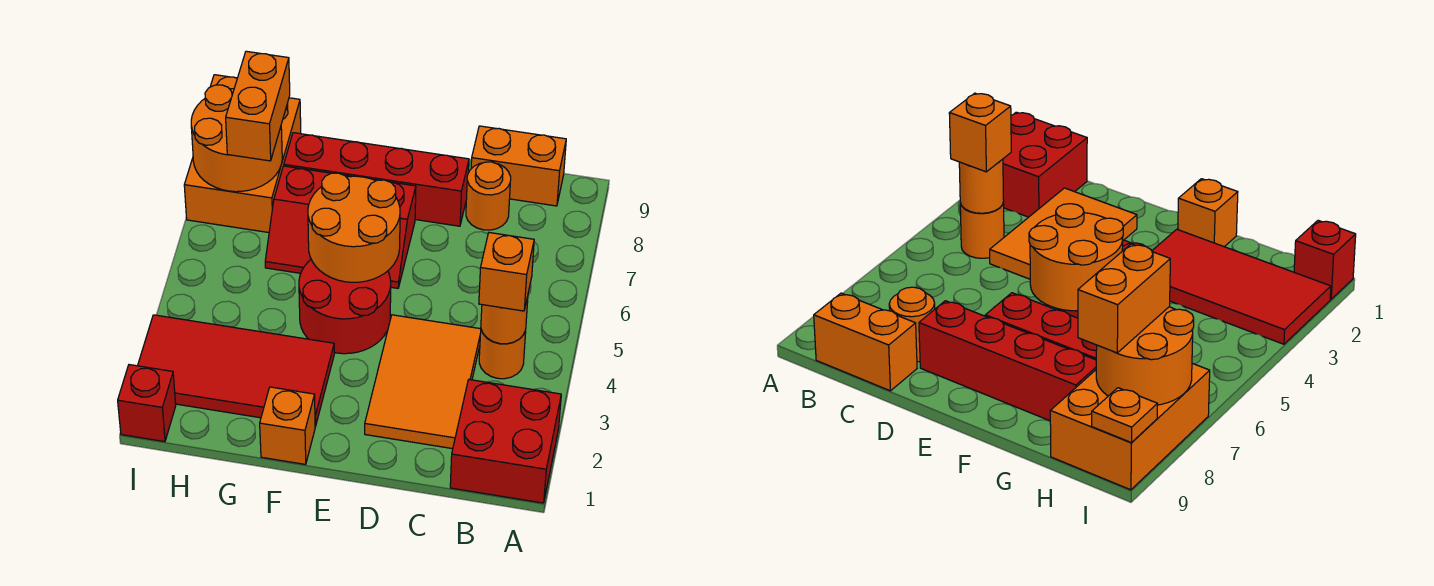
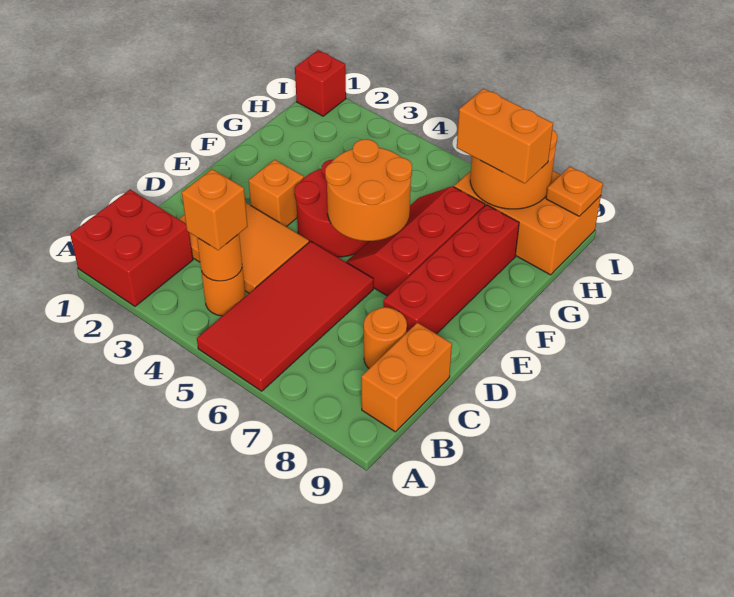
orange brick F1 level 1 -> orange brick E3 level 1
red tile F2:I3 level 1 -> red tile A5:D6 level 1

